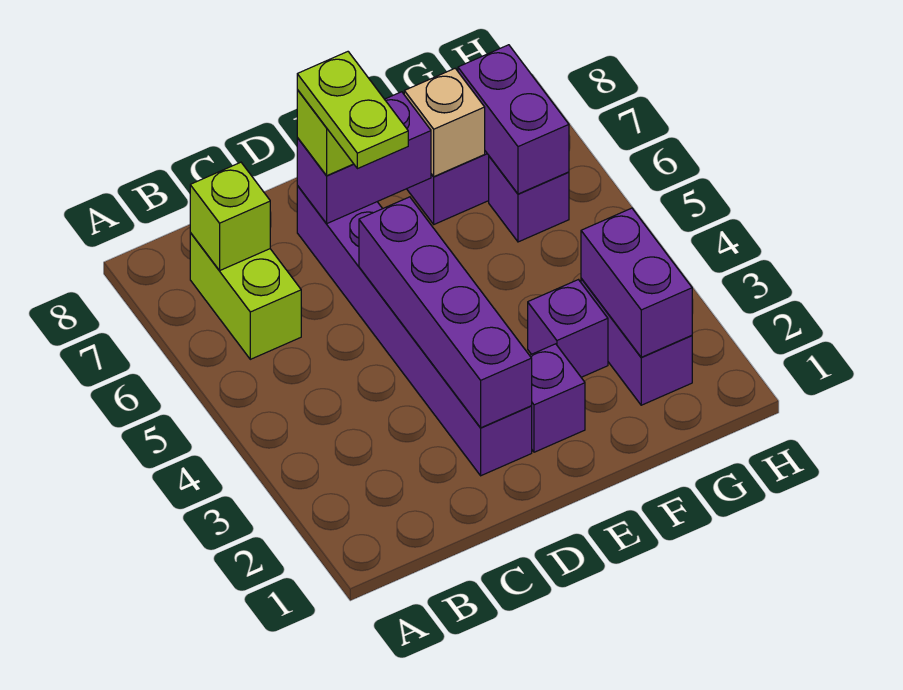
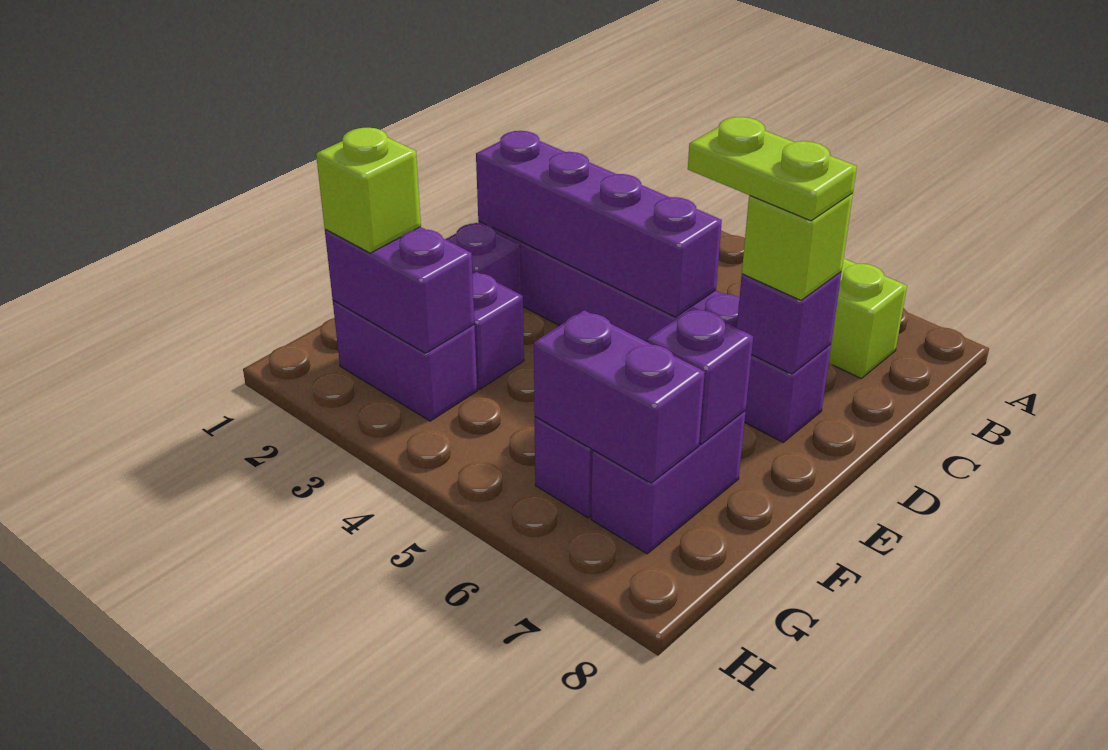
lime brick B7 level 2 -> lime brick G2 level 3
purple brick D7:E7 level 2 -> purple brick D7 level 2
tan brick F7 level 2 -> purple brick F7 level 2

